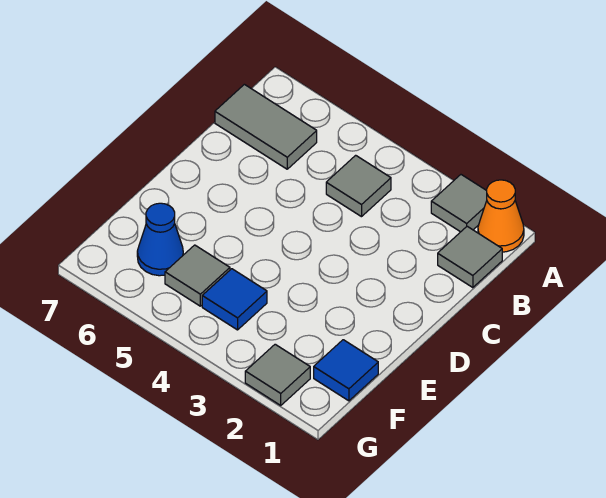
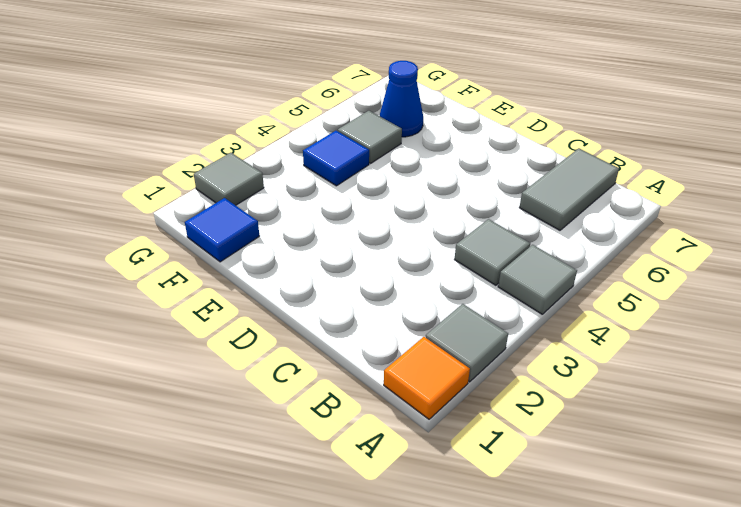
orange cone A1 level 1 -> orange tile A1 level 1
grey tile B1 level 1 -> grey tile A4 level 1

